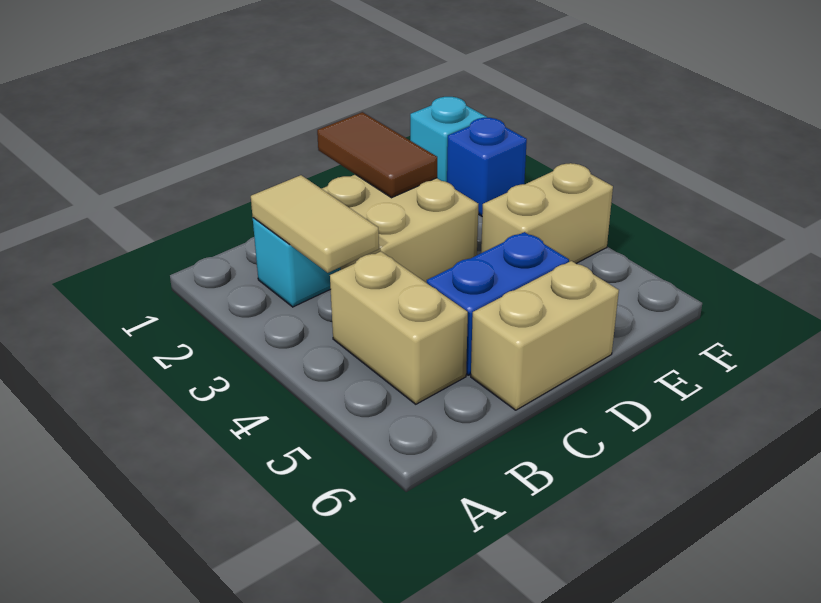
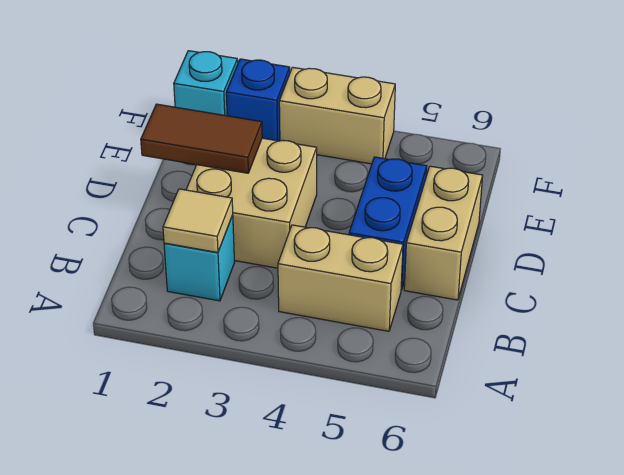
tan tile B2:B3 level 2 -> tan tile B2 level 2
tan brick E4:F4 level 1 -> tan brick F3:F4 level 1

